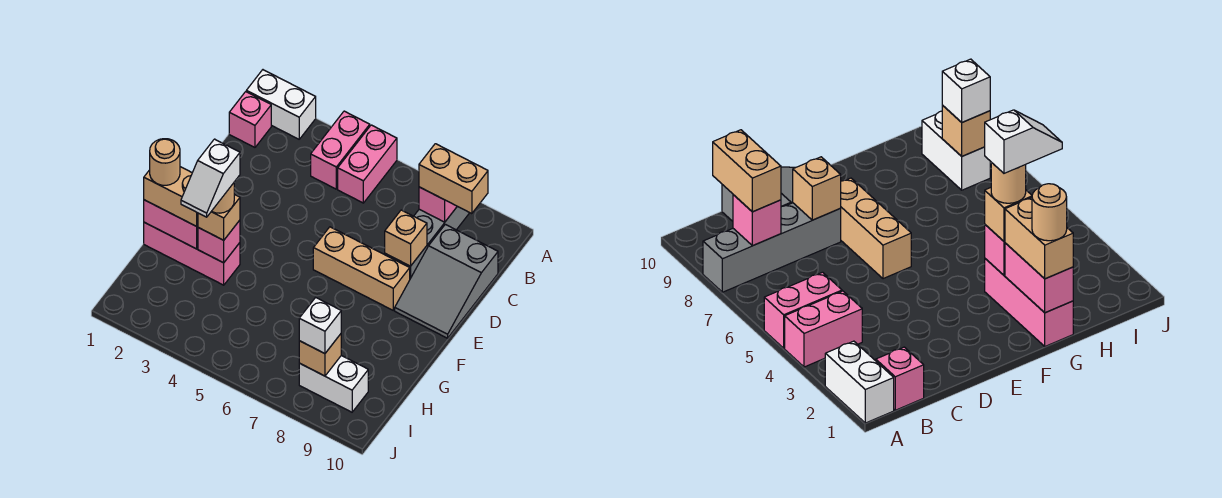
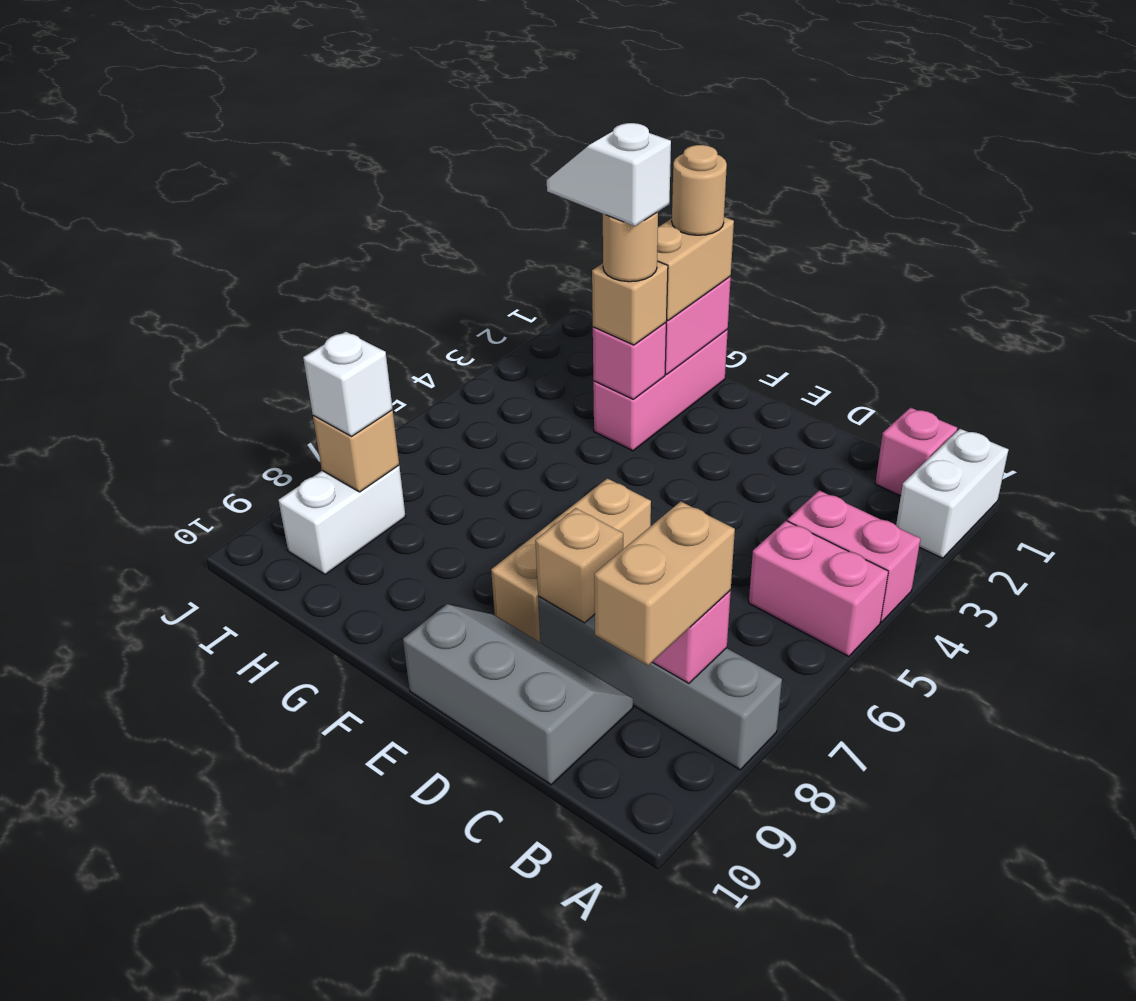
grey slope C9:E10 level 1 top C -> grey slope C9:E10 level 1 top 10

